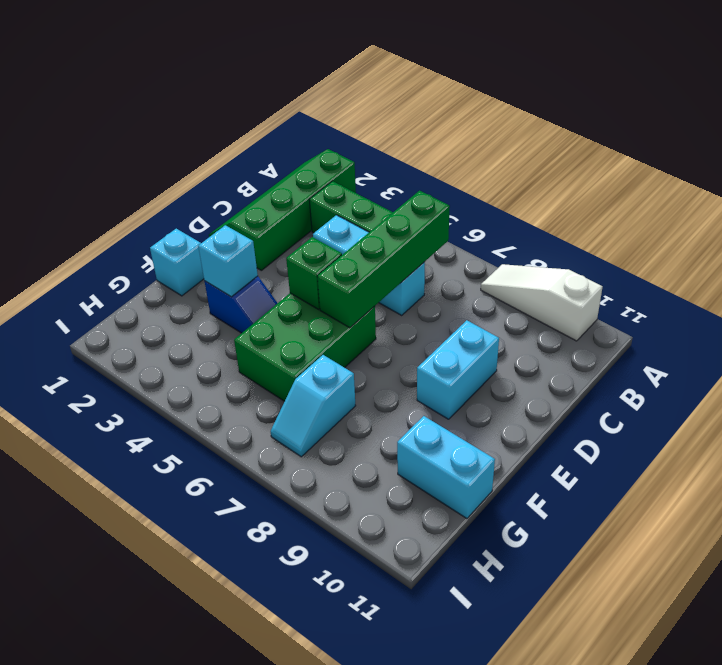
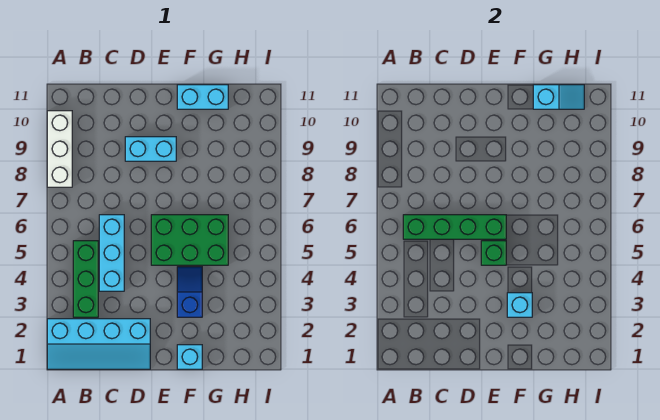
green slope A1:D2 level 1 top 2 -> cyan slope A1:D2 level 1 top 2
white slope A8:A10 level 1 top 10 -> white brick A8:A10 level 1
cyan slope G7:H7 level 1 top G -> cyan slope G11:H11 level 2 top G
cyan brick G10:G11 level 1 -> cyan brick F11:G11 level 1

